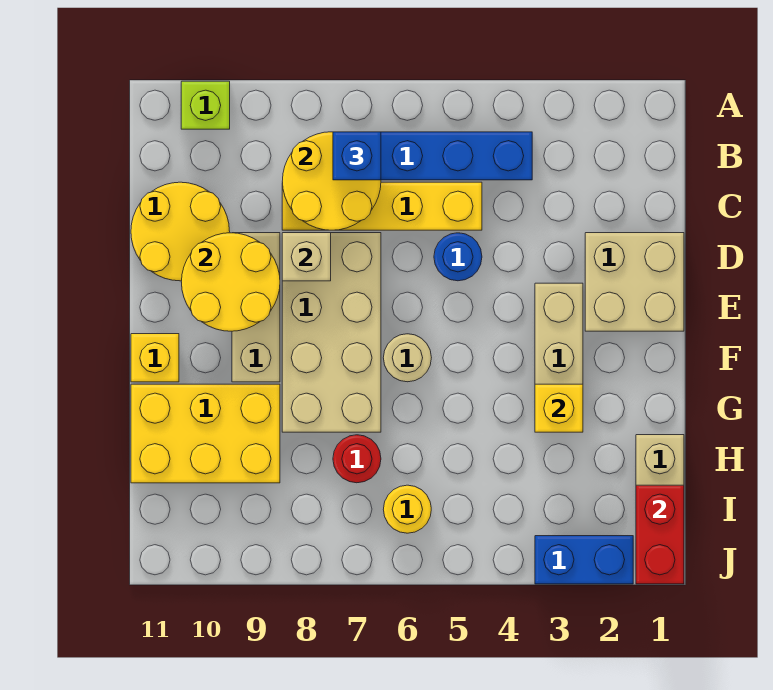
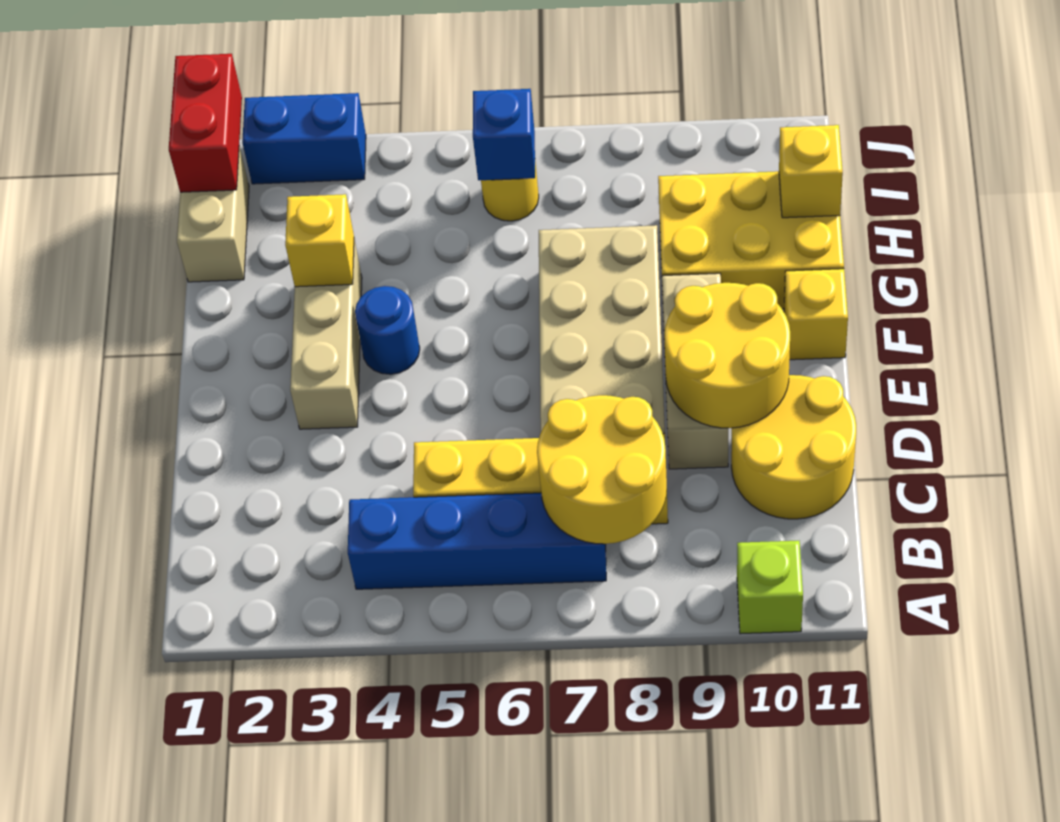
blue brick B7 level 3 -> blue brick I6 level 2
tan brick D1:E2 level 1 -> none
blue round brick D5 level 1 -> blue round brick F4 level 1
tan brick D8 level 2 -> none
tan round brick F6 level 1 -> none
red round brick H7 level 1 -> none
none -> yellow brick H11 level 2

